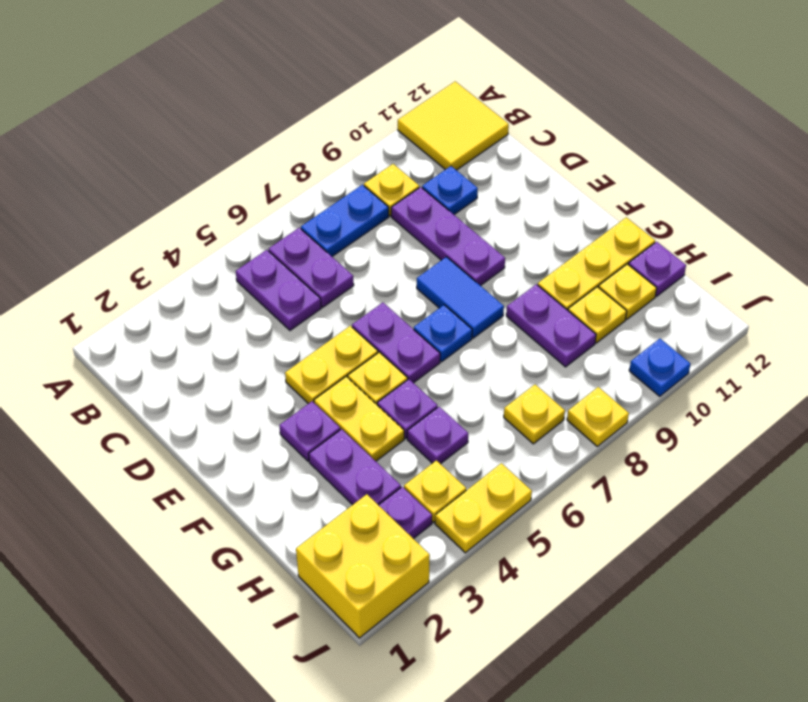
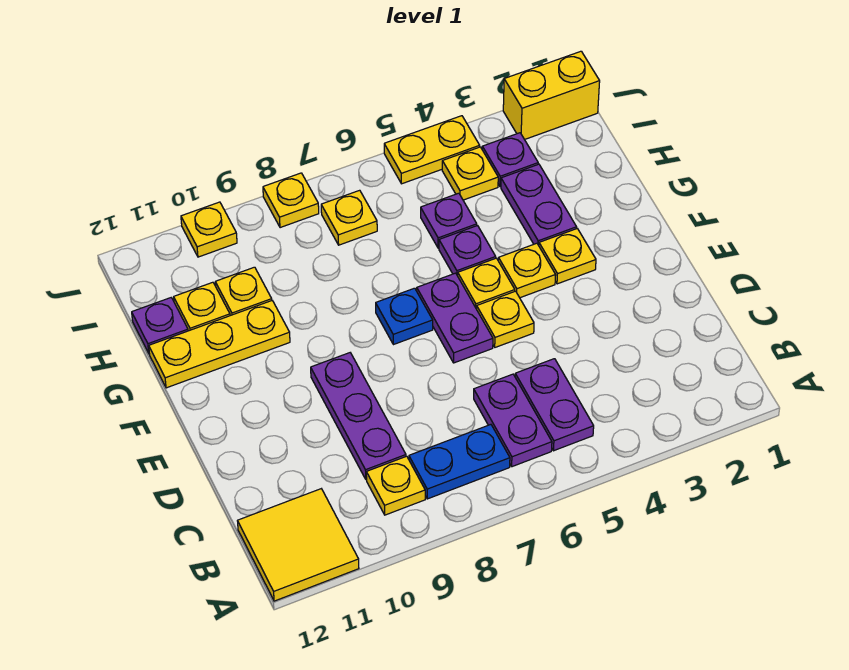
blue plate C10 level 1 -> none
yellow plate E4:E5 level 1 -> yellow plate E5 level 1
blue tile E8:F8 level 1 -> none
purple plate F3 level 1 -> yellow plate F3 level 1
yellow plate F4:G4 level 1 -> yellow plate F4 level 1
purple plate G9:H9 level 1 -> none
yellow brick I1:J2 level 1 -> yellow brick J1:J2 level 1
blue plate J10 level 1 -> yellow plate J10 level 1

